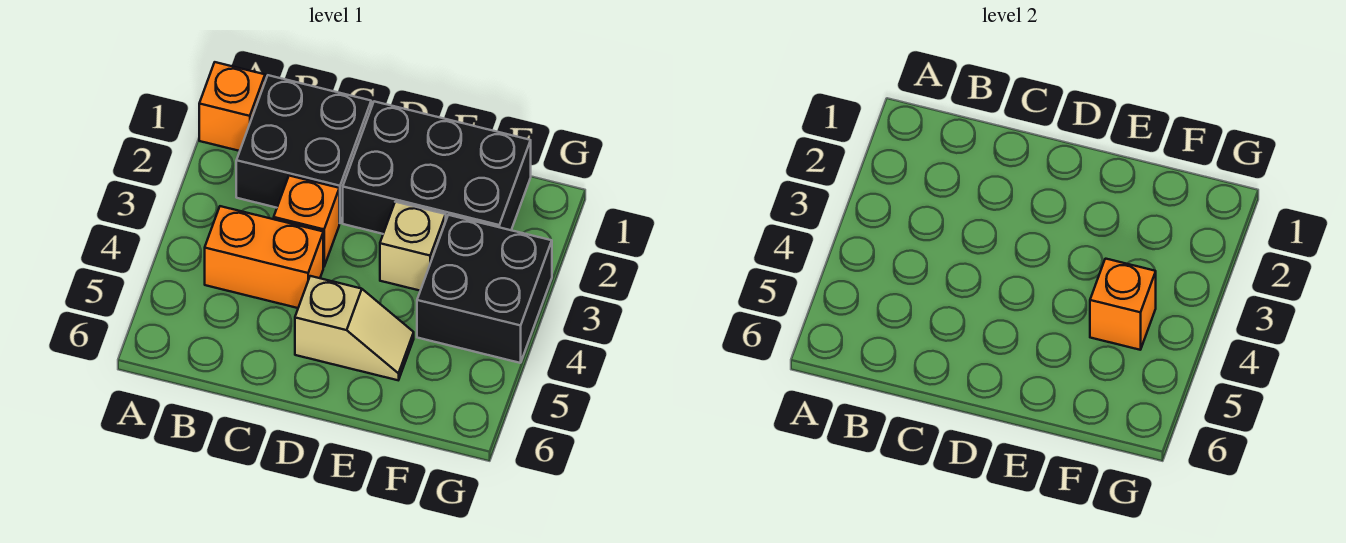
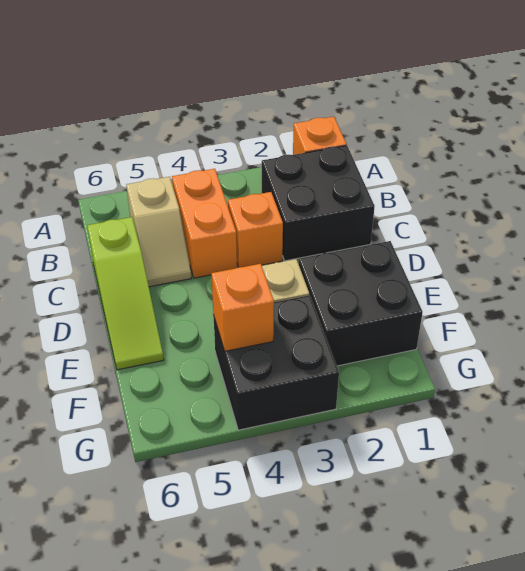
none -> lime slope C6:E6 level 1 top C
black brick D1:F2 level 1 -> black brick E1:F2 level 1
tan slope D5:E5 level 1 top D -> tan slope B5:C5 level 1 top B

